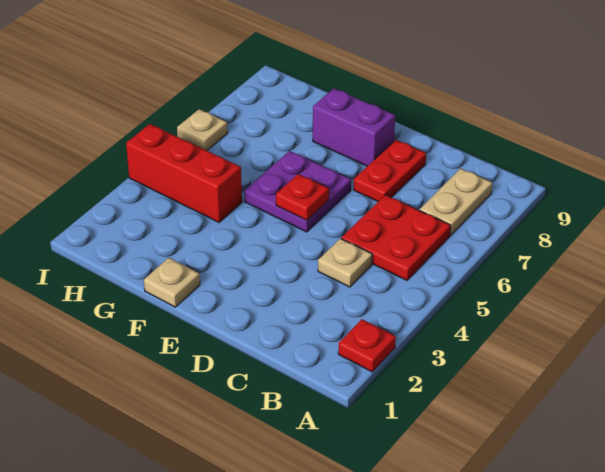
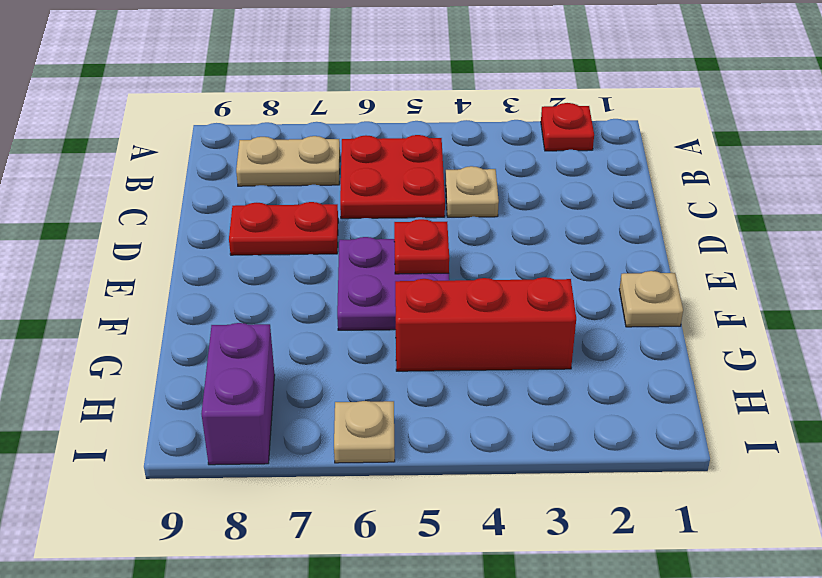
purple brick E8:F8 level 1 -> purple brick H8:I8 level 1
red brick G4:I4 level 1 -> red brick G3:G5 level 1

